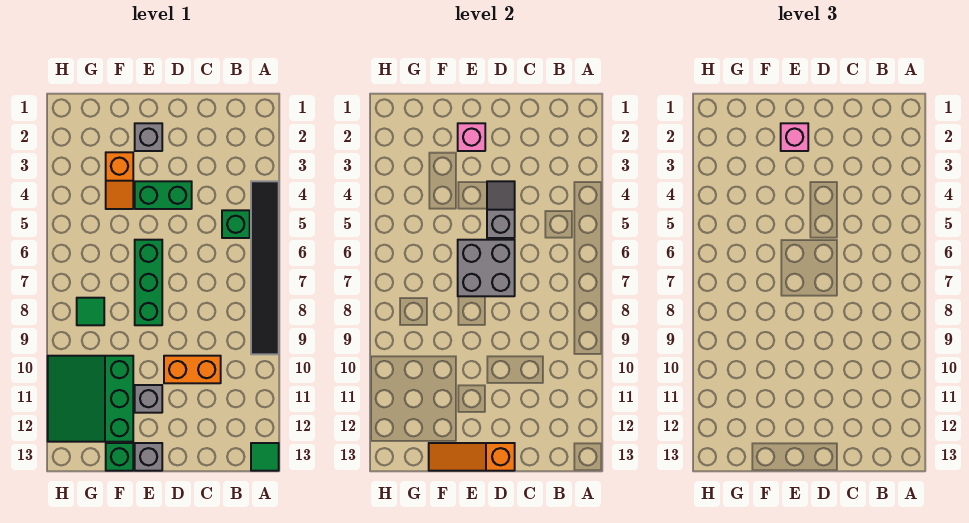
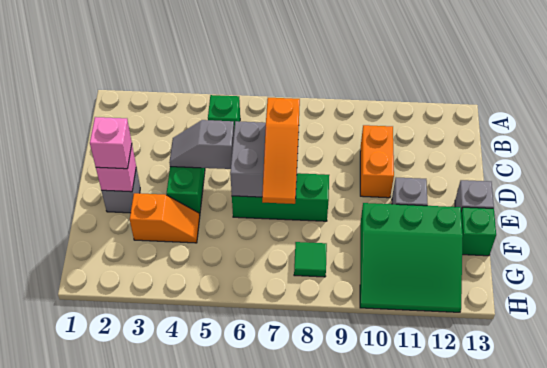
black tile A4:A9 level 1 -> none
green tile A13 level 1 -> none
orange slope D13:F13 level 2 top D -> orange slope D7:F7 level 3 top D

